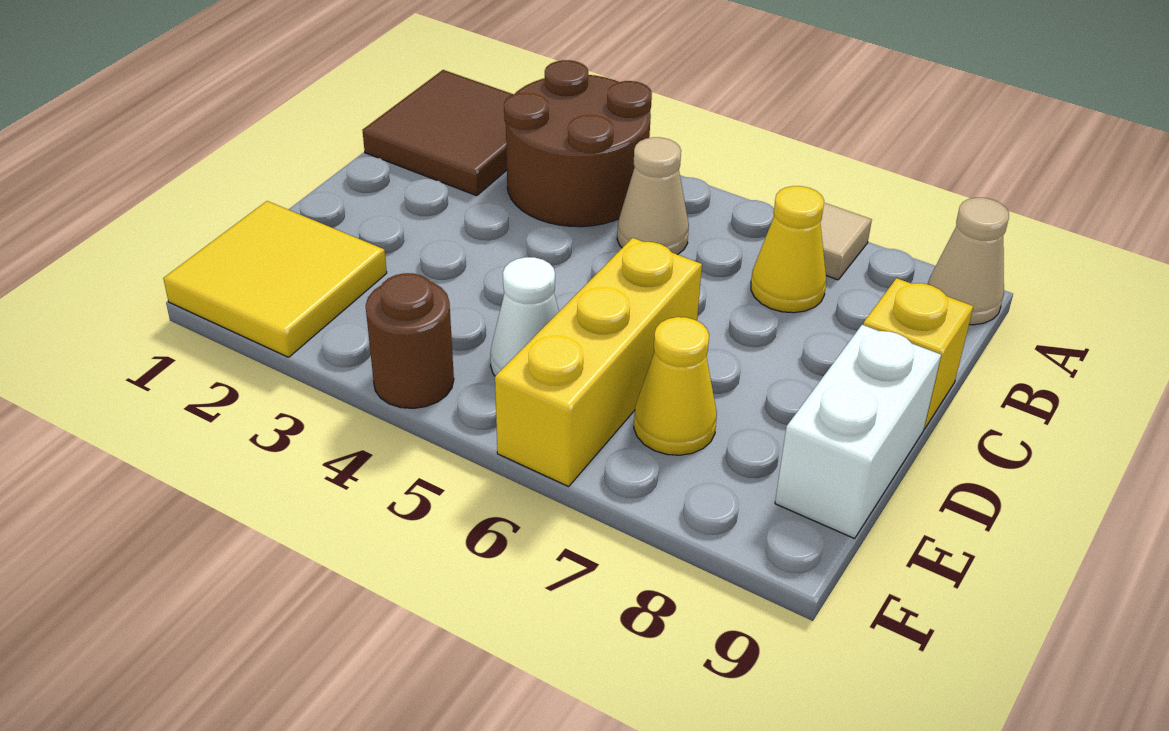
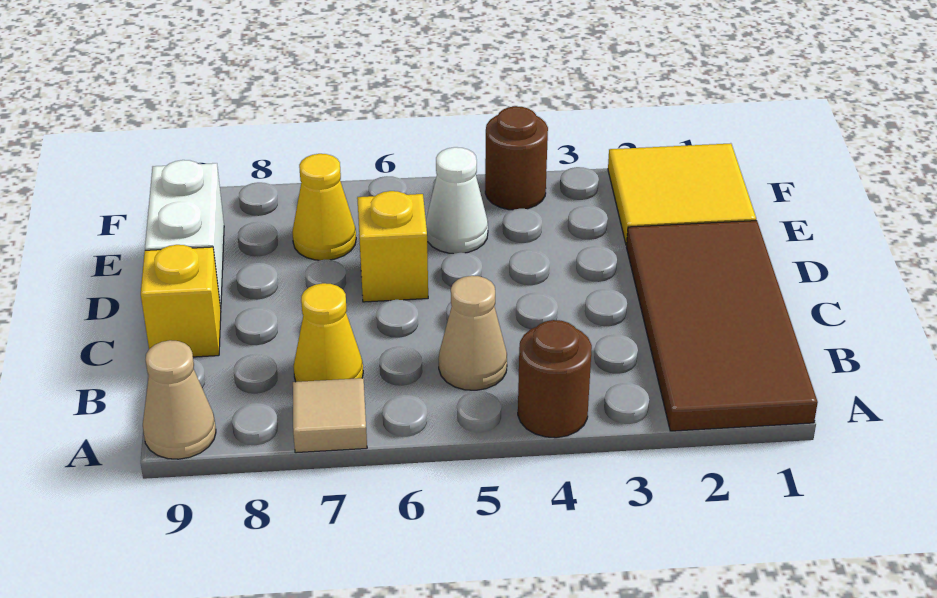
brown tile A1:B2 level 1 -> brown tile A1:D2 level 1
brown round brick A3:B4 level 1 -> brown round brick A4 level 1
yellow brick D6:F6 level 1 -> yellow brick D6 level 1

